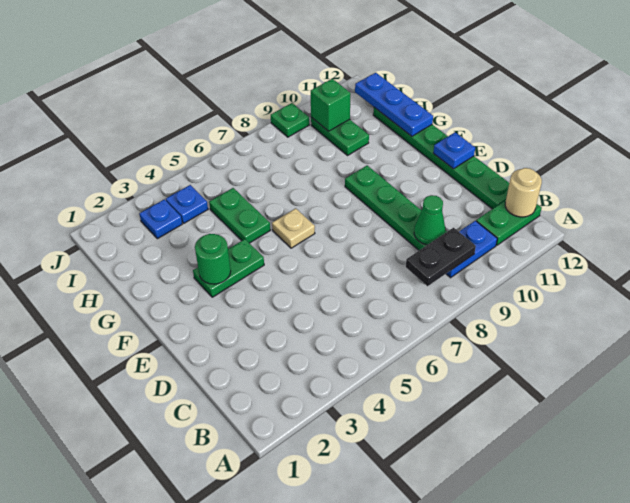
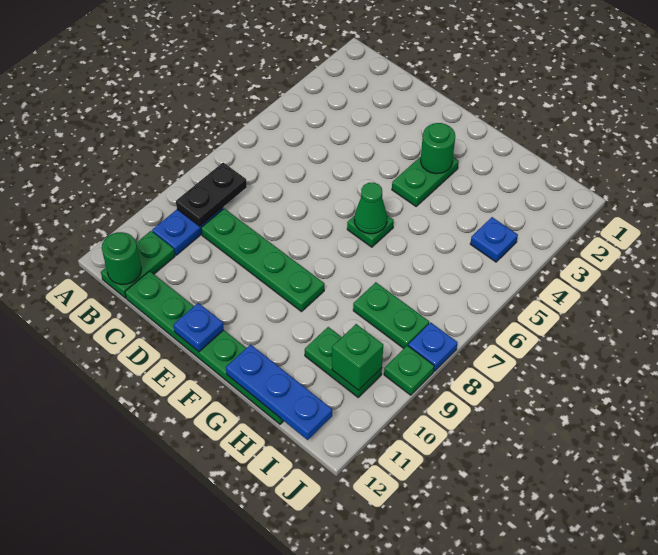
tan round brick B12 level 2 -> green round brick B12 level 2
green cone C9 level 2 -> green cone F6 level 2
tan plate F6 level 1 -> green plate F6 level 1
green plate G5:H5 level 1 -> green plate H8:I8 level 1
blue plate I3 level 1 -> blue plate J8 level 1

